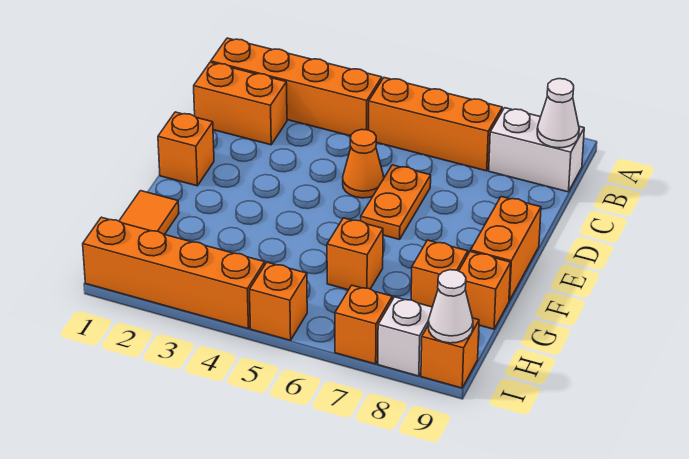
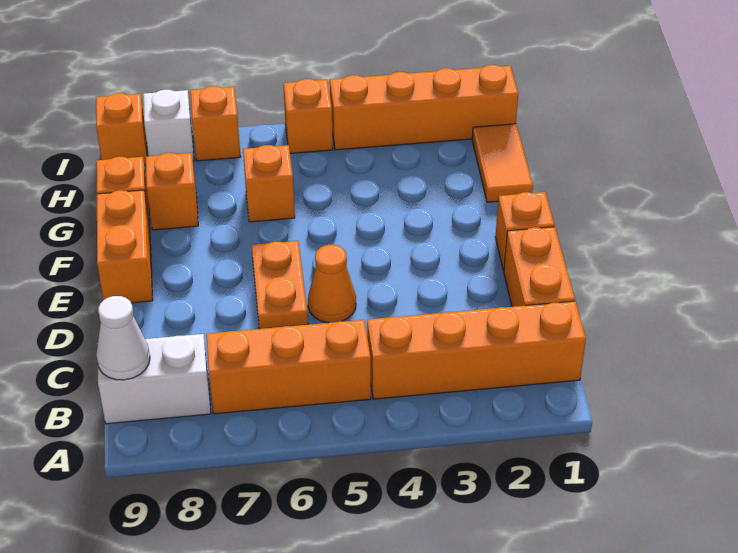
orange brick C1:C2 level 1 -> orange brick C1:D1 level 1
white cone I9 level 2 -> none

